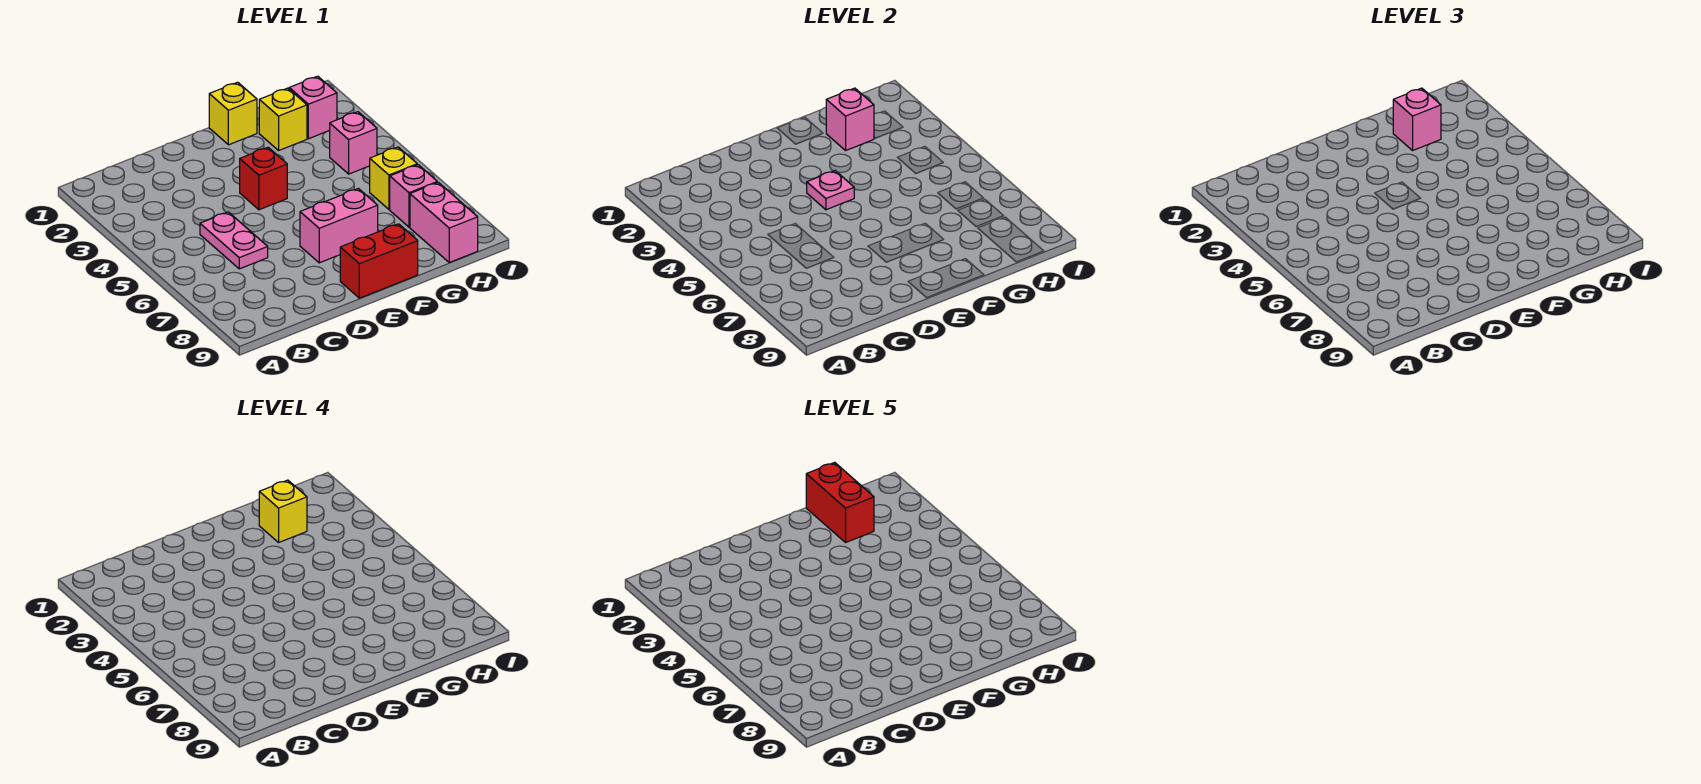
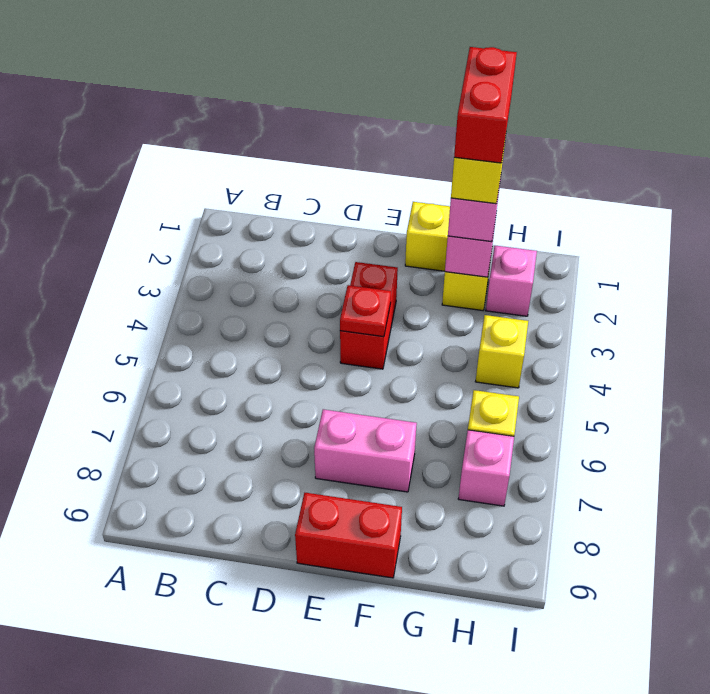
pink plate C5:C6 level 1 -> none
red brick E4 level 1 -> red brick E3:E4 level 1
pink plate E4 level 2 -> red plate E4 level 2
pink brick H4 level 1 -> yellow brick H4 level 1
pink brick H8:H9 level 1 -> none

